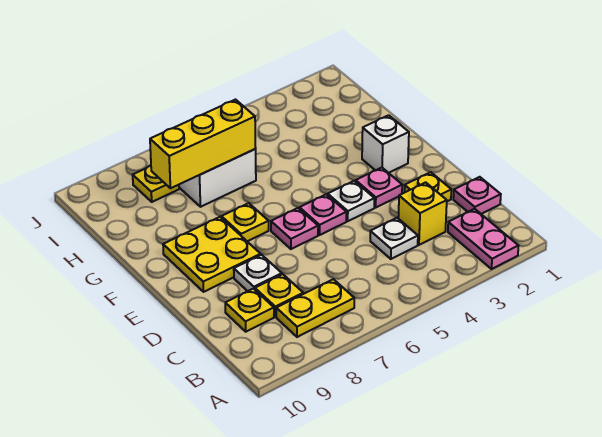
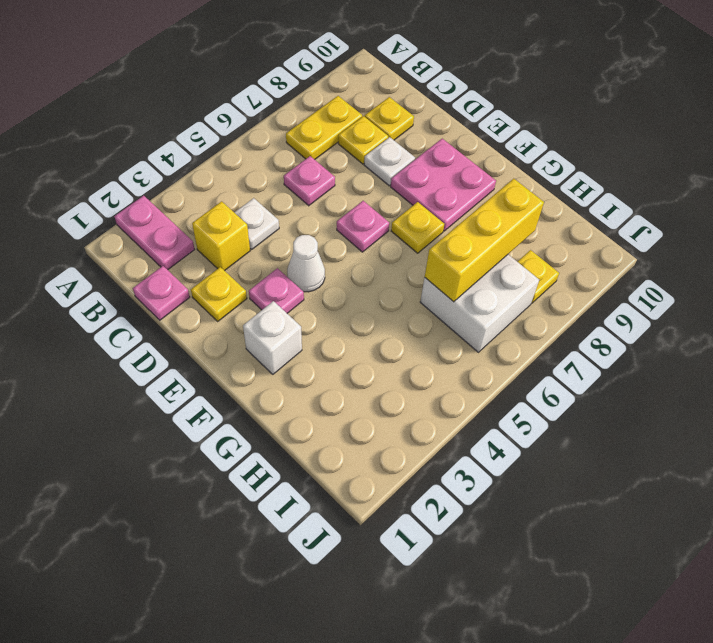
white plate E4 level 1 -> white cone E4 level 1
pink plate E5 level 1 -> pink plate C6 level 1
yellow plate E8:F9 level 1 -> pink plate E8:F9 level 1

